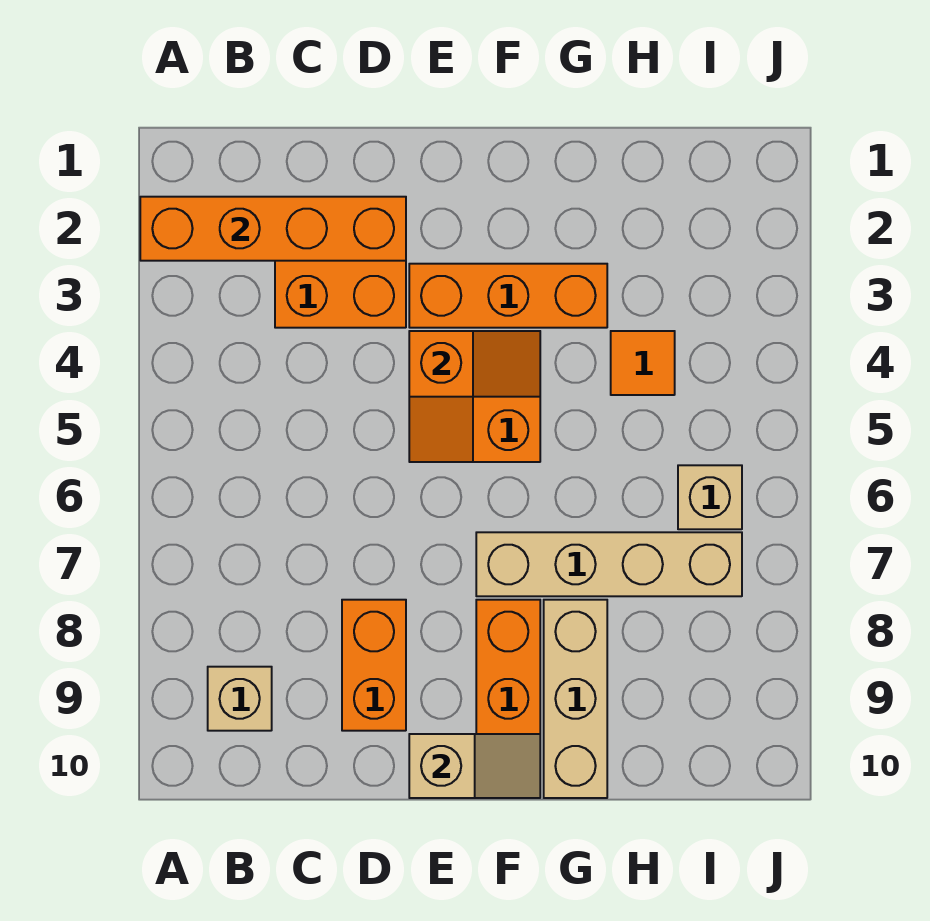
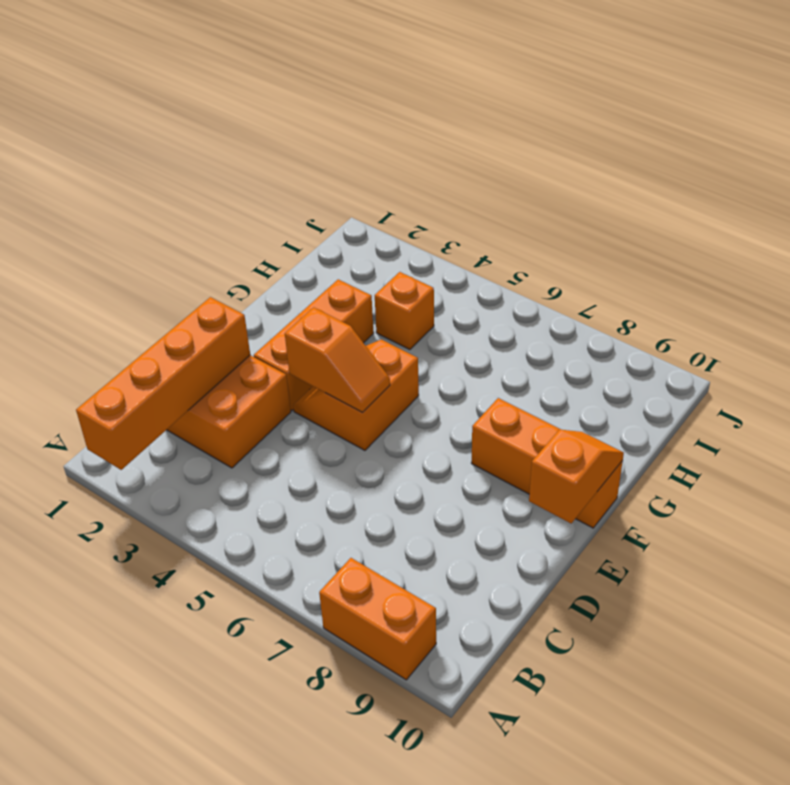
tan brick B9 level 1 -> none
orange brick D8:D9 level 1 -> orange brick A8:A9 level 1
tan slope E10:F10 level 2 top E -> orange slope E10:F10 level 2 top E
tan brick F7:I7 level 1 -> none
tan brick G8:G10 level 1 -> none
orange tile H4 level 1 -> orange brick H4 level 1
tan brick I6 level 1 -> none

